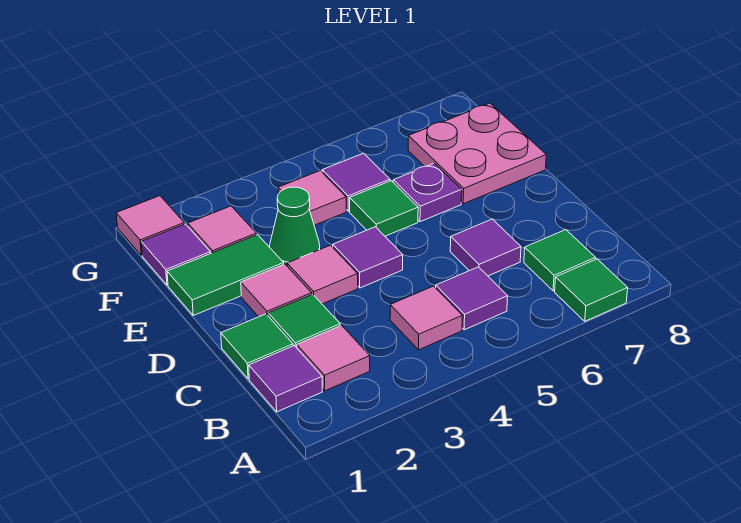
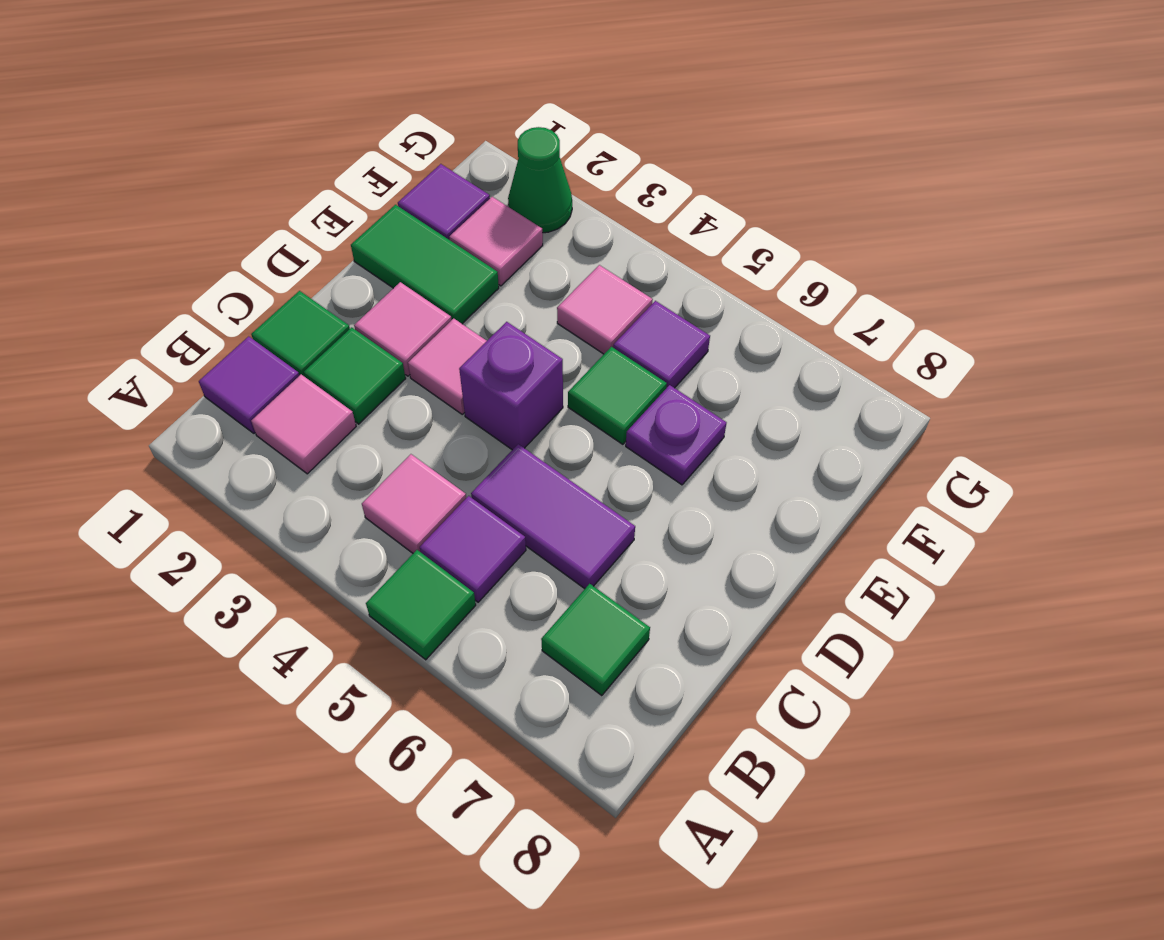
green tile A7 level 1 -> green tile A5 level 1
purple tile C6 level 1 -> purple tile C5:C6 level 1
purple tile D4 level 1 -> purple brick D4 level 1
green cone E3 level 1 -> green cone G2 level 1
pink plate E7:F8 level 1 -> none
pink tile G1 level 1 -> none

